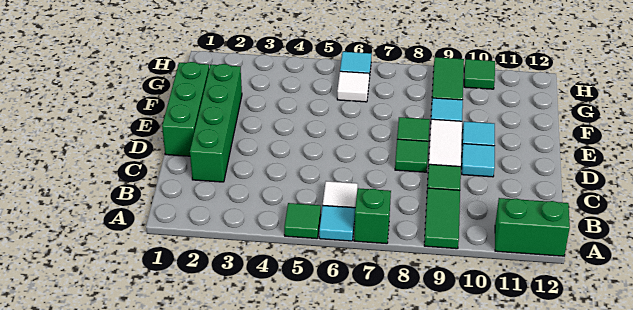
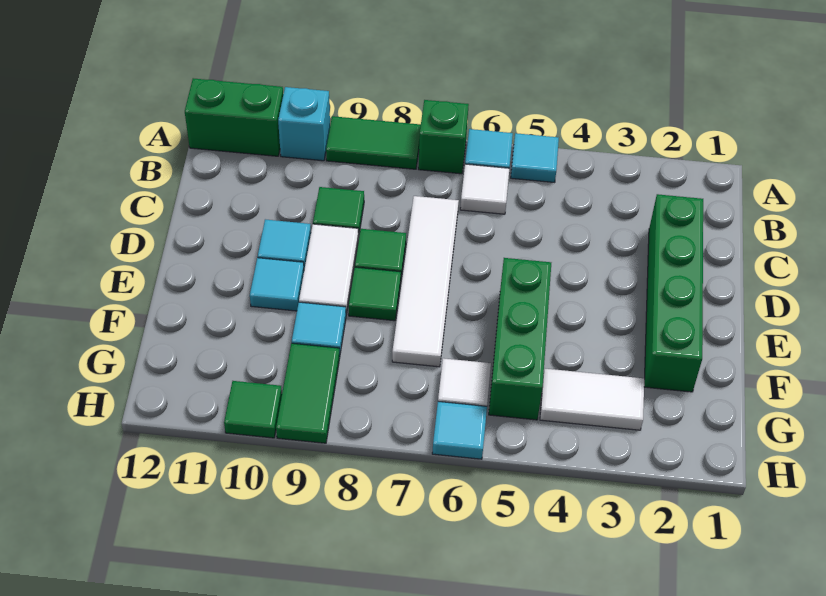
green tile A5 level 1 -> cyan tile A5 level 1
green tile A9:B9 level 1 -> green tile A8:A9 level 1
none -> cyan brick A10 level 1
none -> white tile C7:F7 level 1
green brick D1:F1 level 1 -> green brick E5:G5 level 1
none -> white tile G3:G4 level 1

